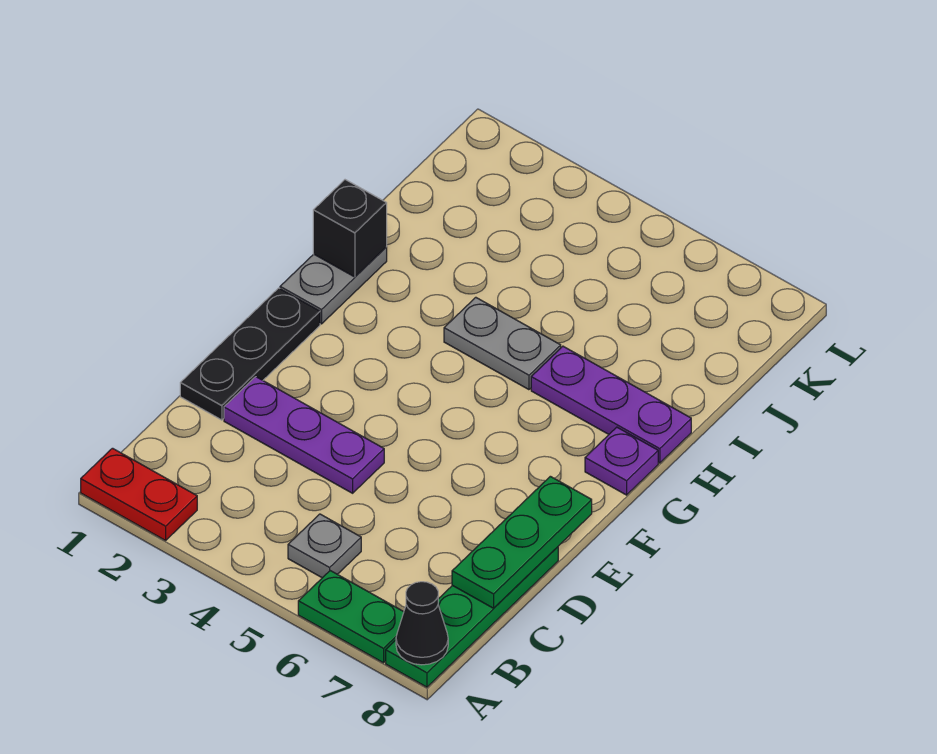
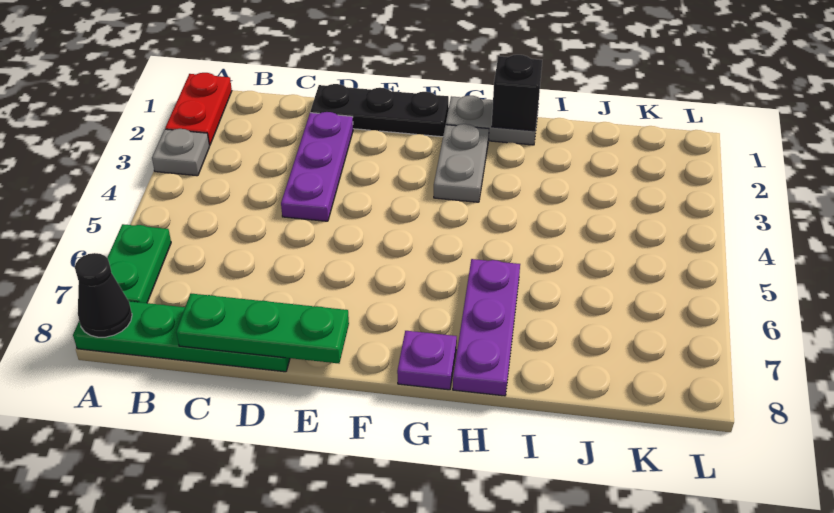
grey plate B5 level 1 -> grey plate A3 level 1
grey plate H4:H5 level 1 -> grey plate G2:G3 level 1

